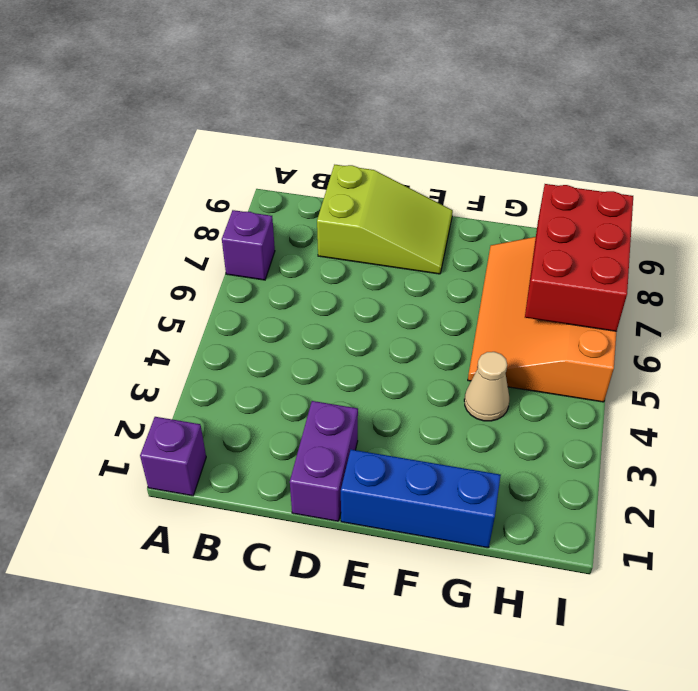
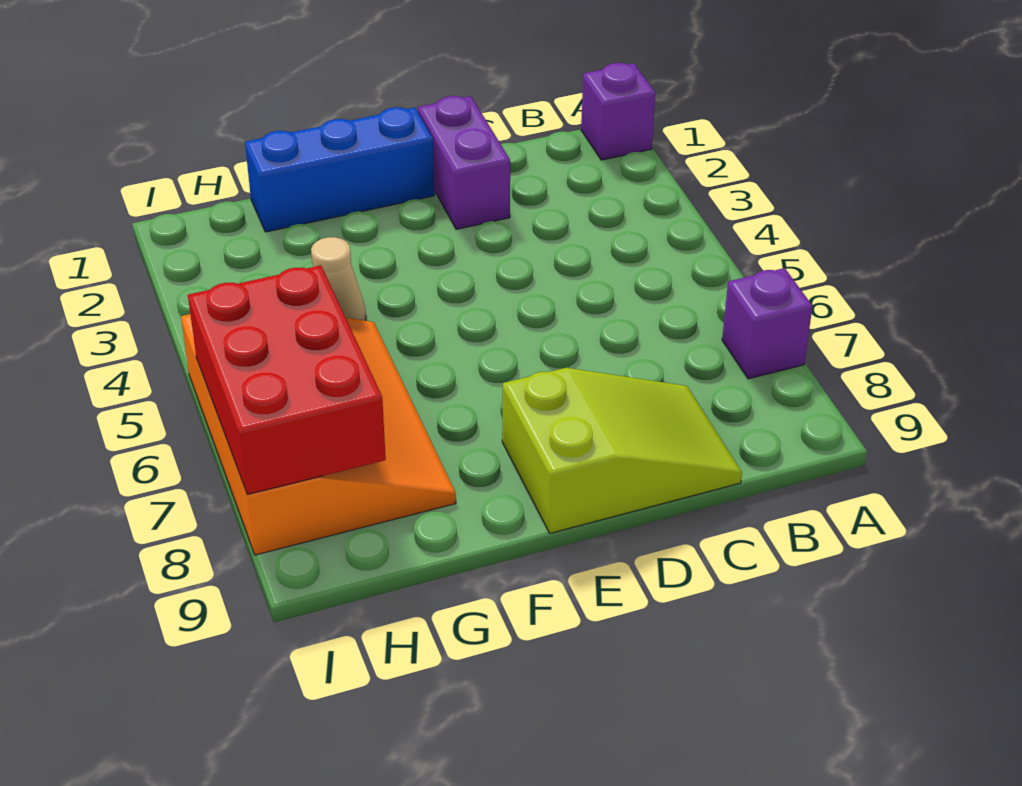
lime slope C8:E9 level 1 top C -> lime slope C8:E9 level 1 top E

